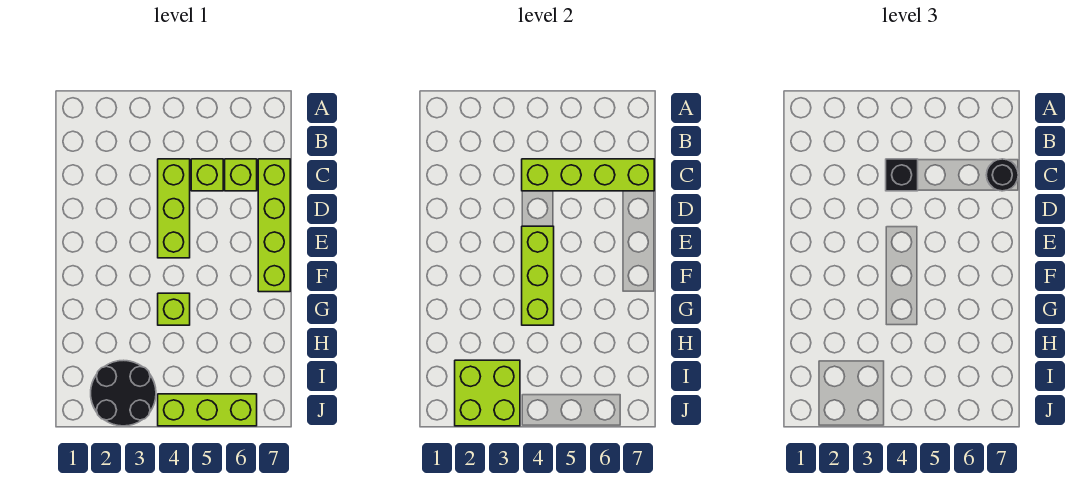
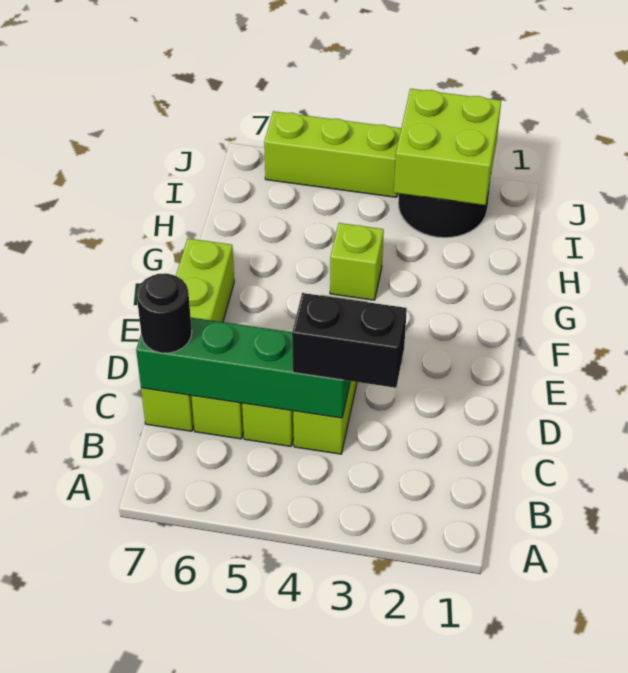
lime brick C4:C7 level 2 -> green brick C4:C7 level 2
black brick C4 level 3 -> black brick C3:C4 level 3
lime brick E4:G4 level 2 -> none

